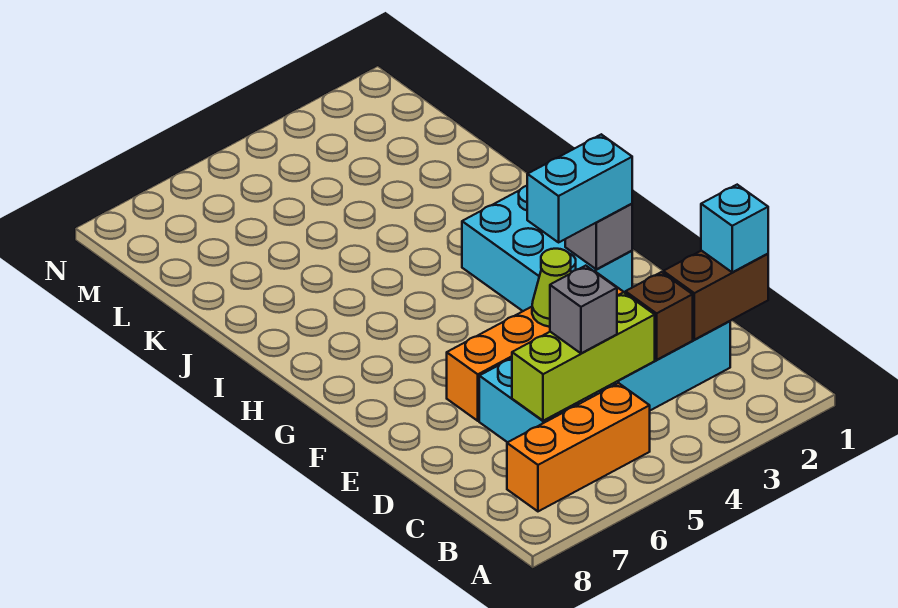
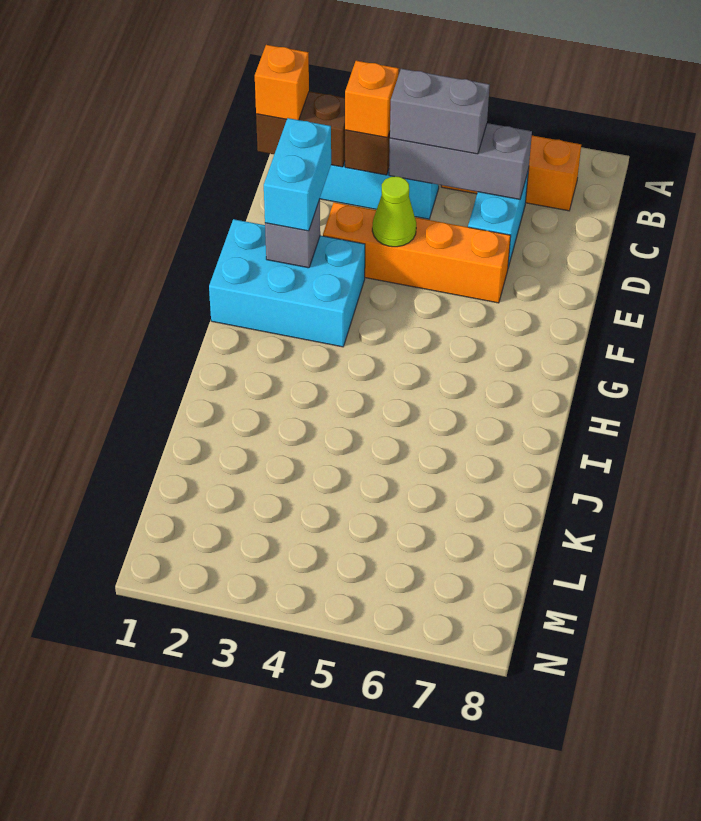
cyan brick C1 level 3 -> orange brick C1 level 3
none -> orange brick C3 level 3
lime brick C4:C6 level 2 -> grey brick C4:C6 level 2
grey brick C5 level 3 -> grey brick C4:C5 level 3
cyan brick F2:H3 level 1 -> cyan brick F1:G3 level 1
cyan brick F2:F3 level 3 -> cyan brick E2:F2 level 3

